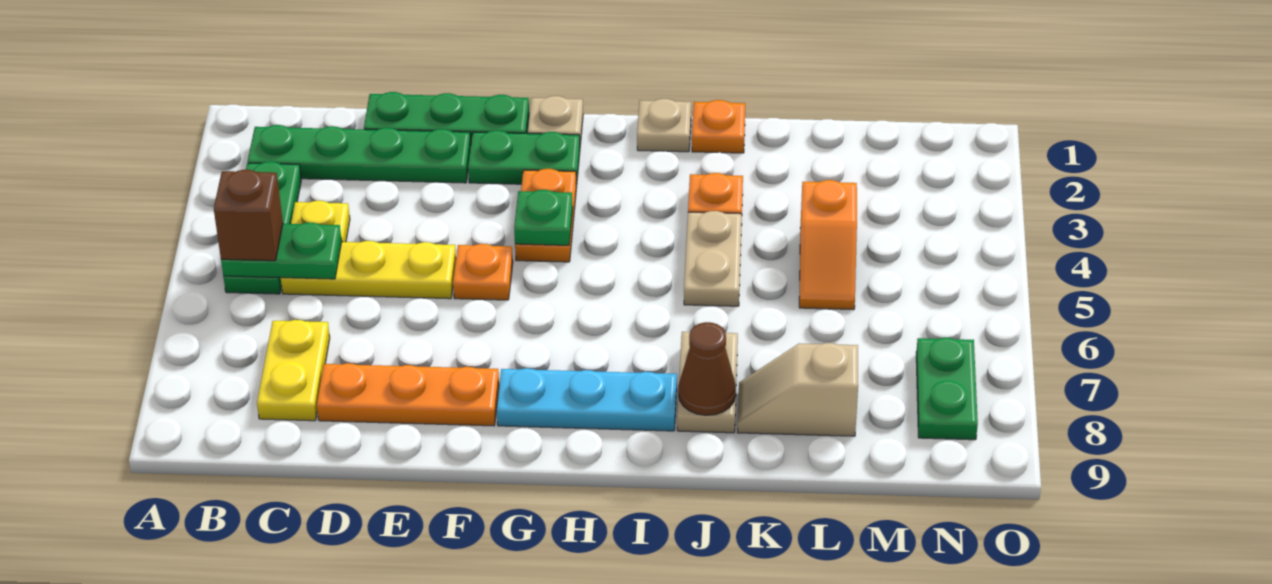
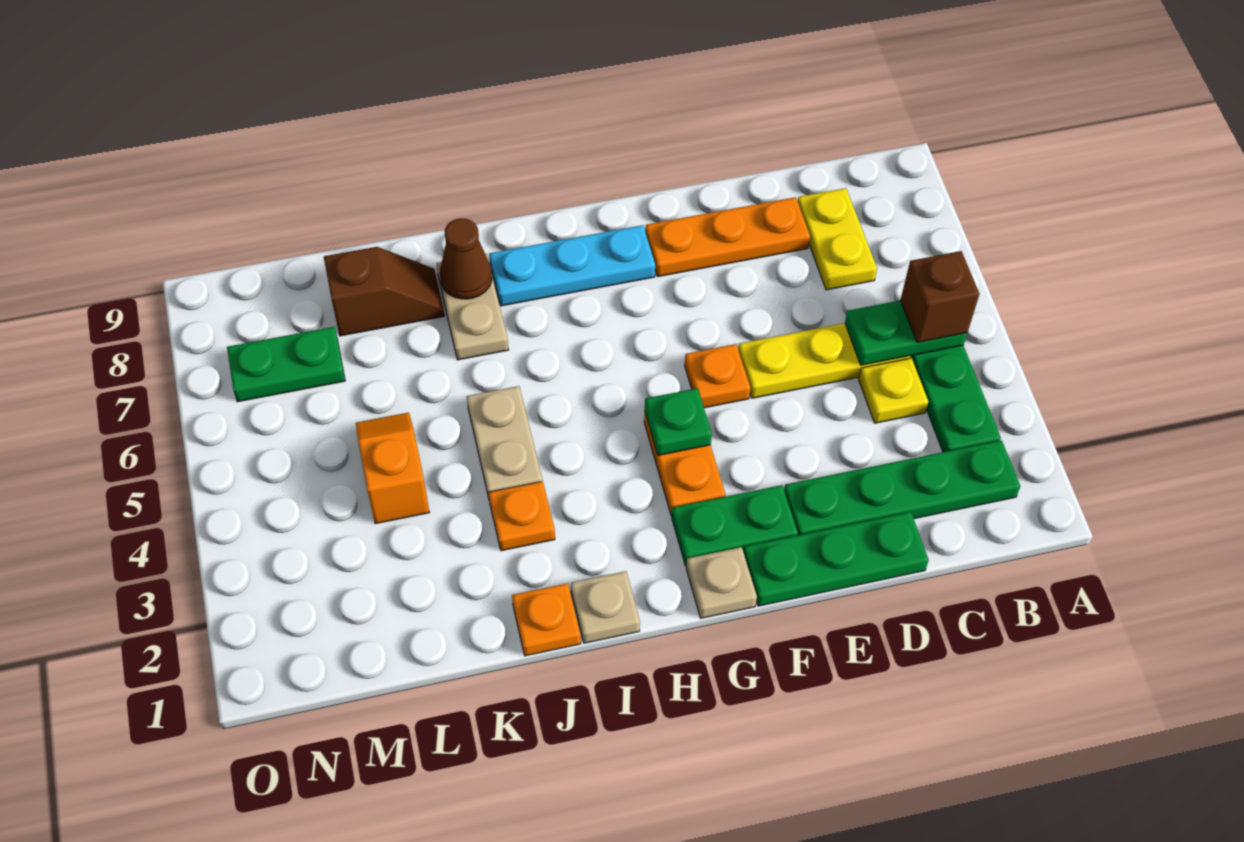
tan slope K8:L8 level 1 top L -> brown slope K8:L8 level 1 top L
green plate N7:N8 level 1 -> green plate M7:N7 level 1

